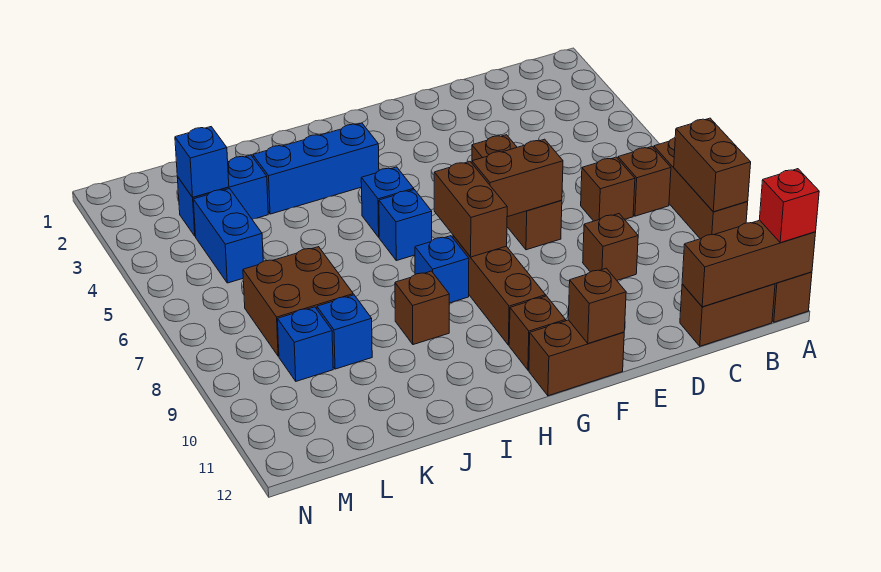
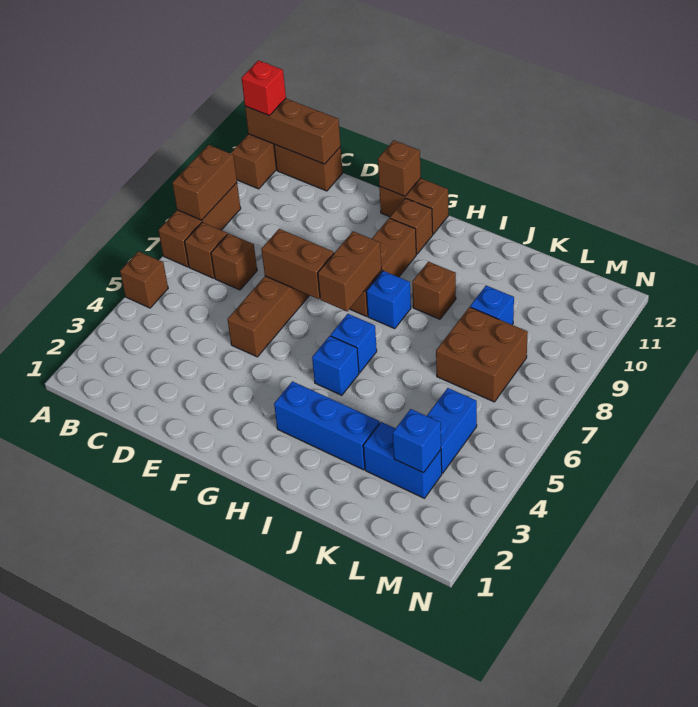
brown brick D9 level 1 -> brown brick A5 level 1
blue brick L9 level 1 -> none

